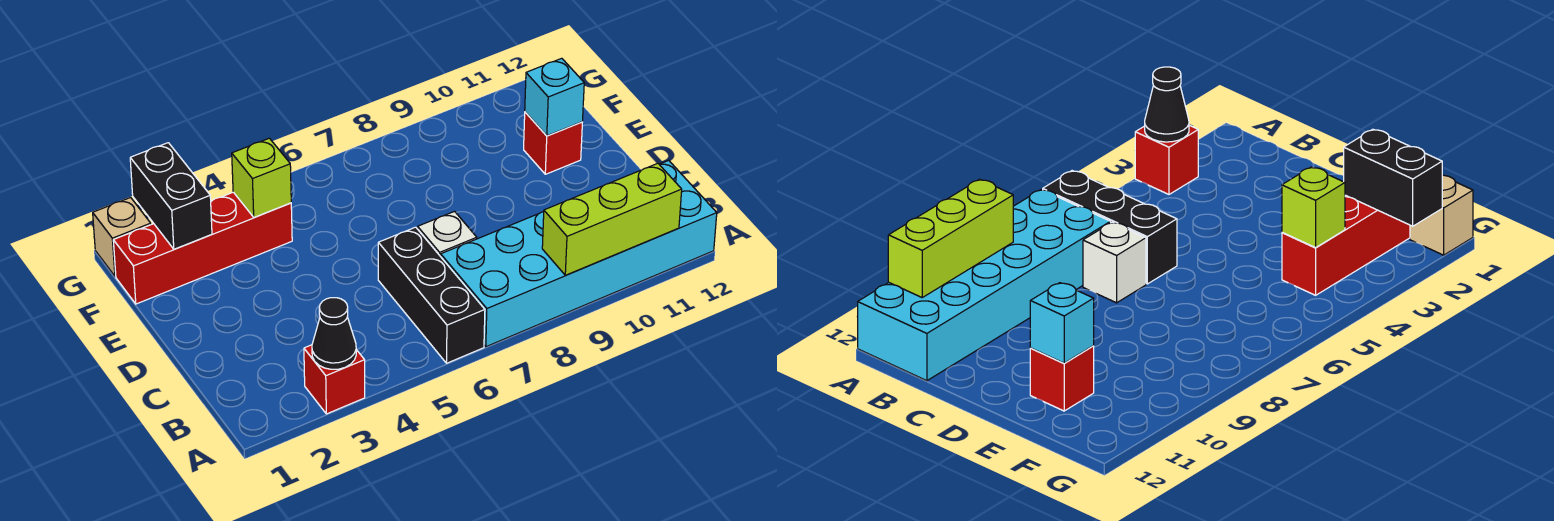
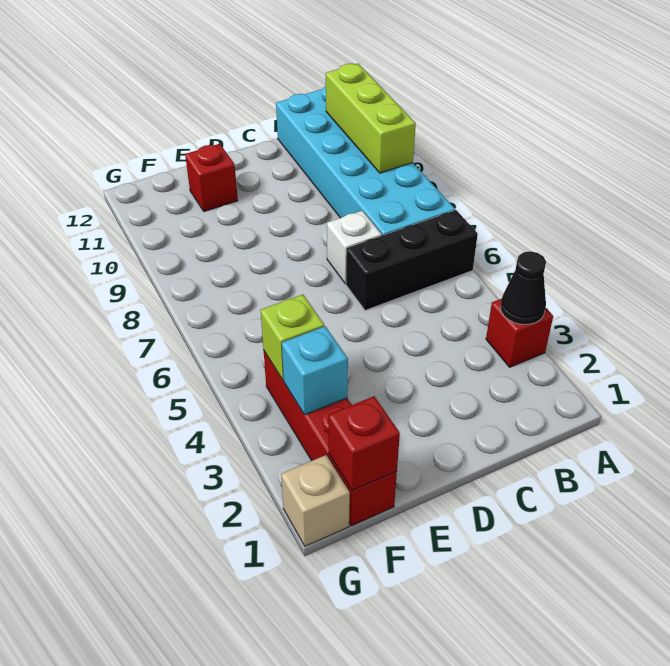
cyan brick E11 level 2 -> cyan brick F3 level 2
none -> red brick F1 level 2
black brick F2:G2 level 2 -> none

